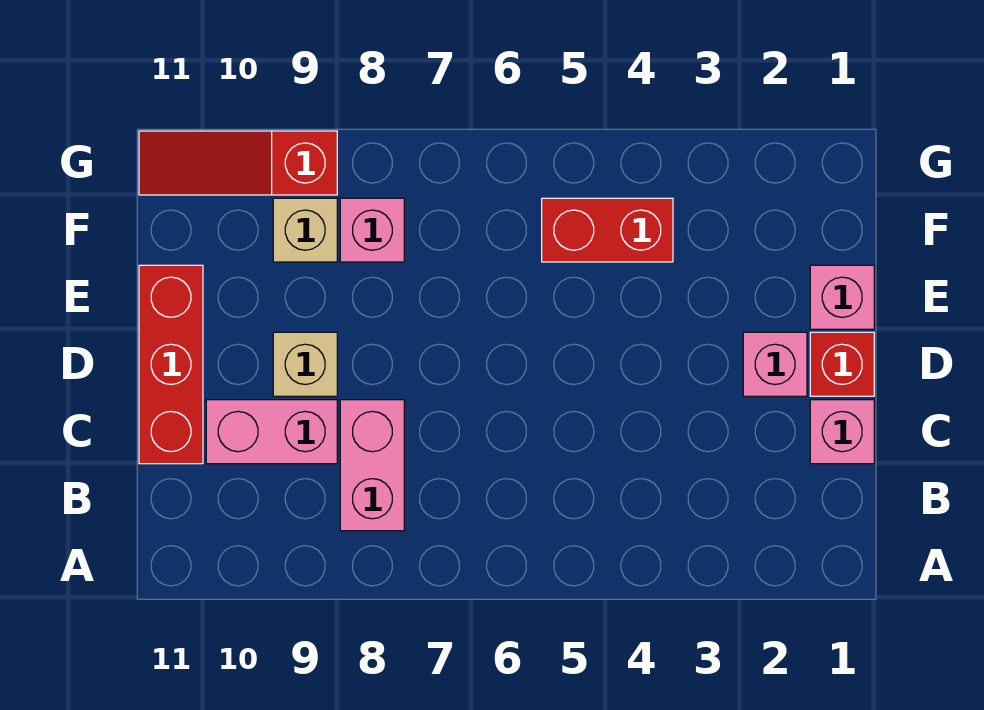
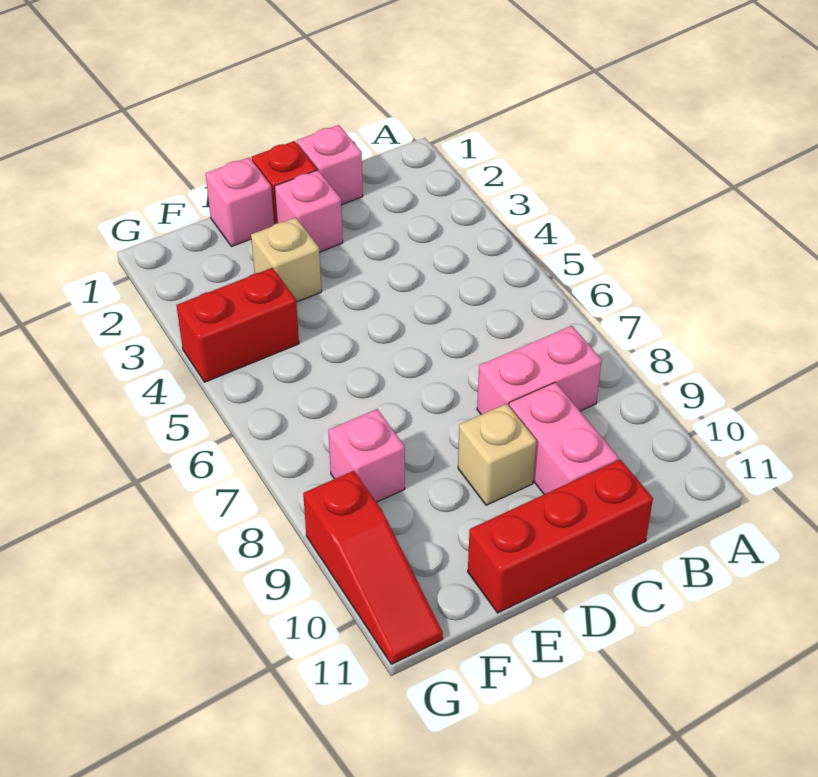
red brick F4:F5 level 1 -> red brick F4:G4 level 1
tan brick F9 level 1 -> tan brick E3 level 1

